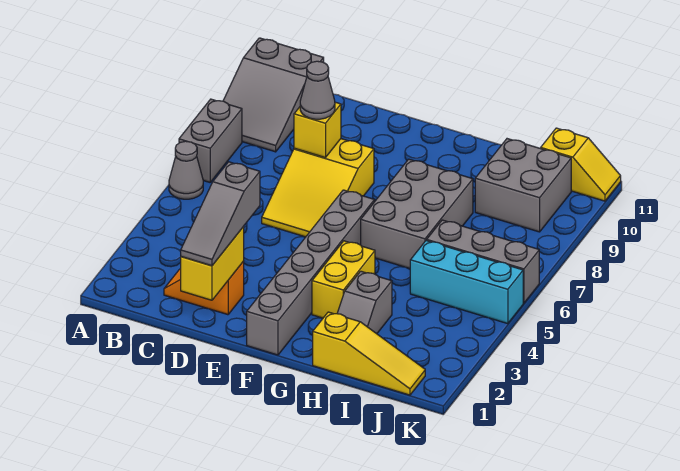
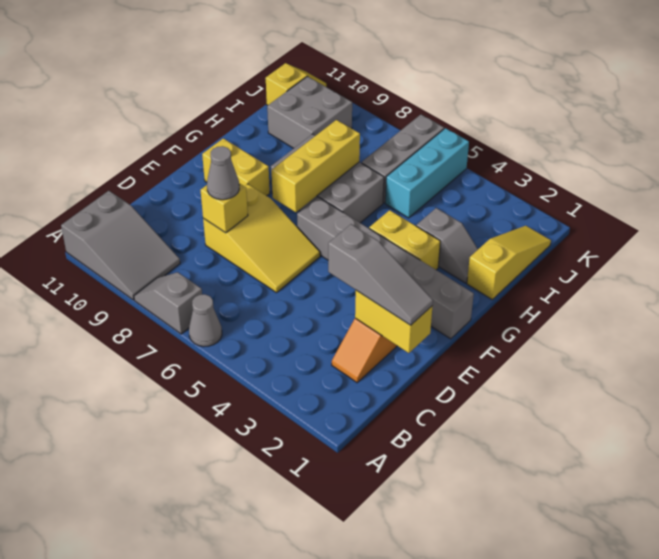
grey brick A7:A8 level 1 -> grey slope A7:A8 level 1 top 7
none -> yellow brick F7:H7 level 2
none -> yellow brick F9:F10 level 1

